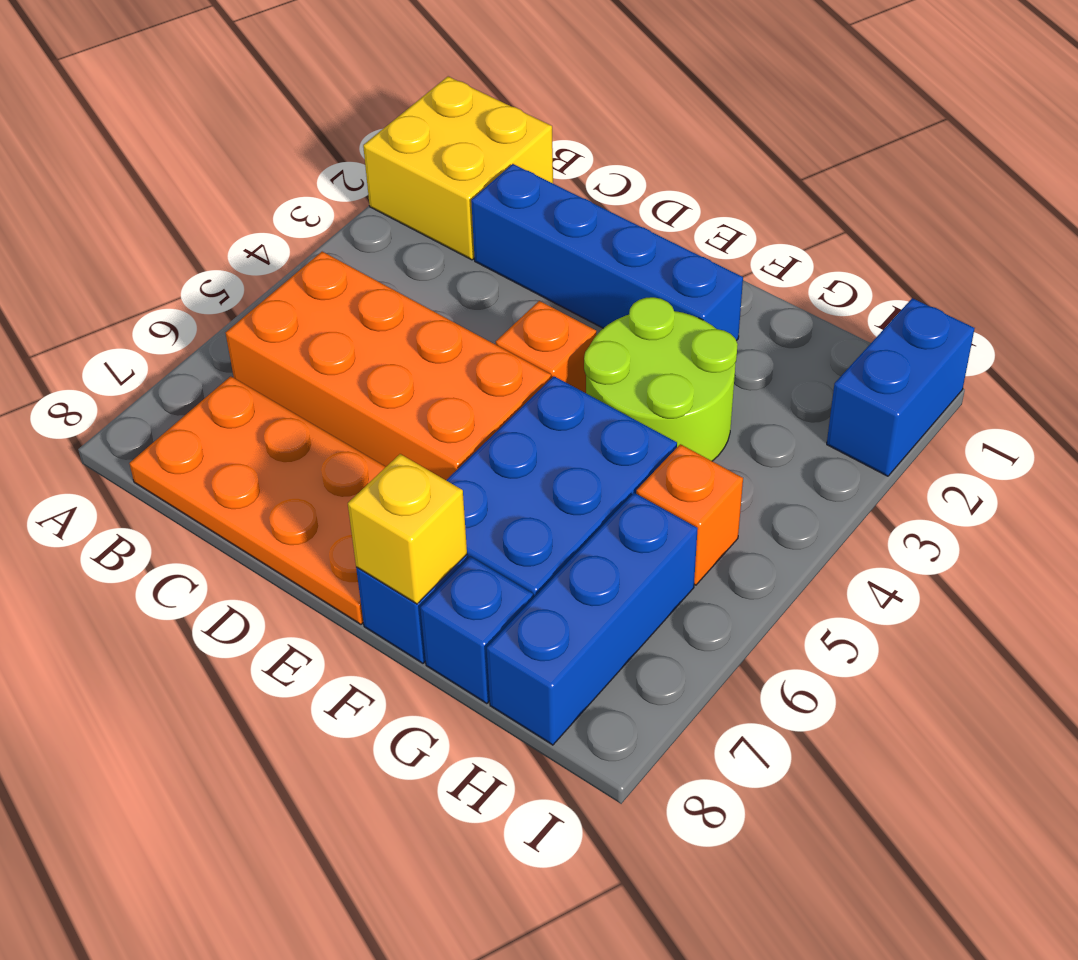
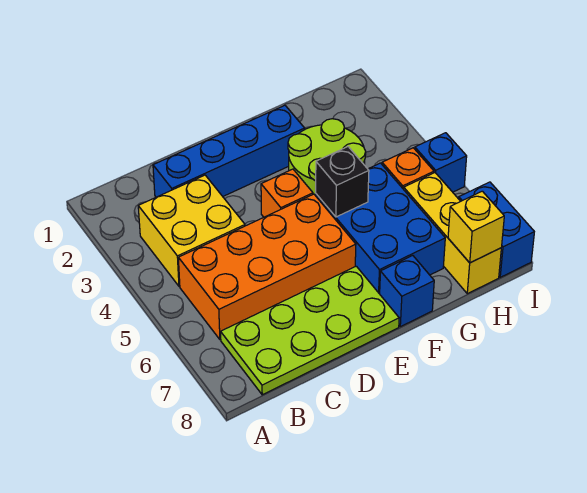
yellow brick A1:B2 level 1 -> yellow brick B3:C4 level 1
orange plate B7:E8 level 1 -> lime plate B7:E8 level 1
none -> black brick F5 level 2
yellow brick F8 level 2 -> yellow brick H8 level 2
blue brick G8 level 1 -> blue brick I5 level 1
blue brick H6:H8 level 1 -> yellow brick H6:H8 level 1
blue brick I1:I2 level 1 -> blue brick I7:I8 level 1

